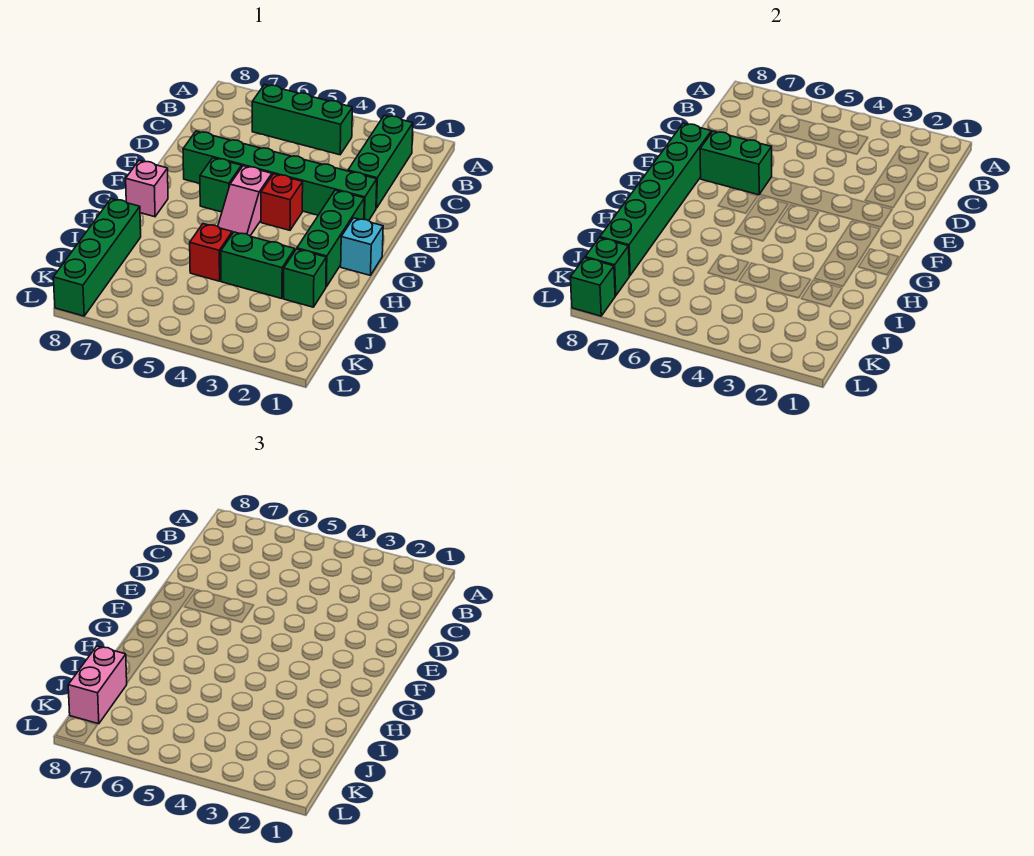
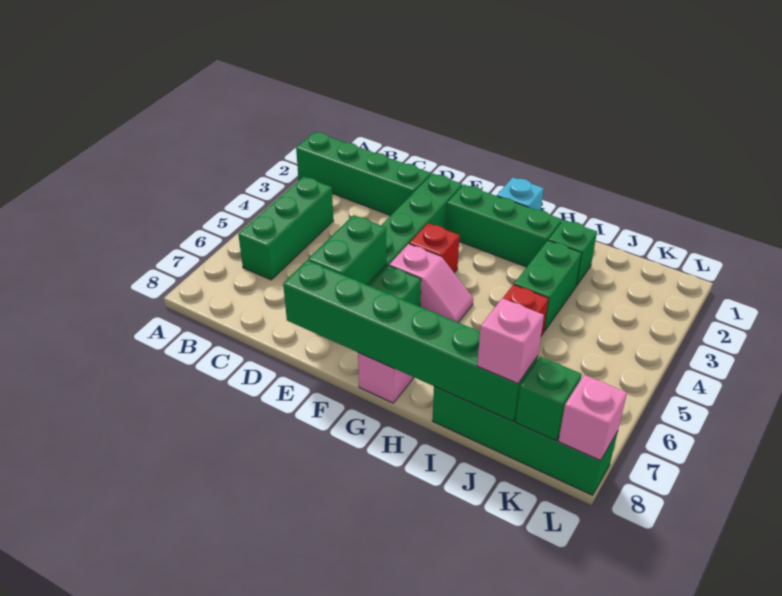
green brick B2:D2 level 1 -> green brick A2:D2 level 1
pink brick J8:K8 level 3 -> pink brick J8 level 3
green brick L8 level 2 -> pink brick L8 level 2

